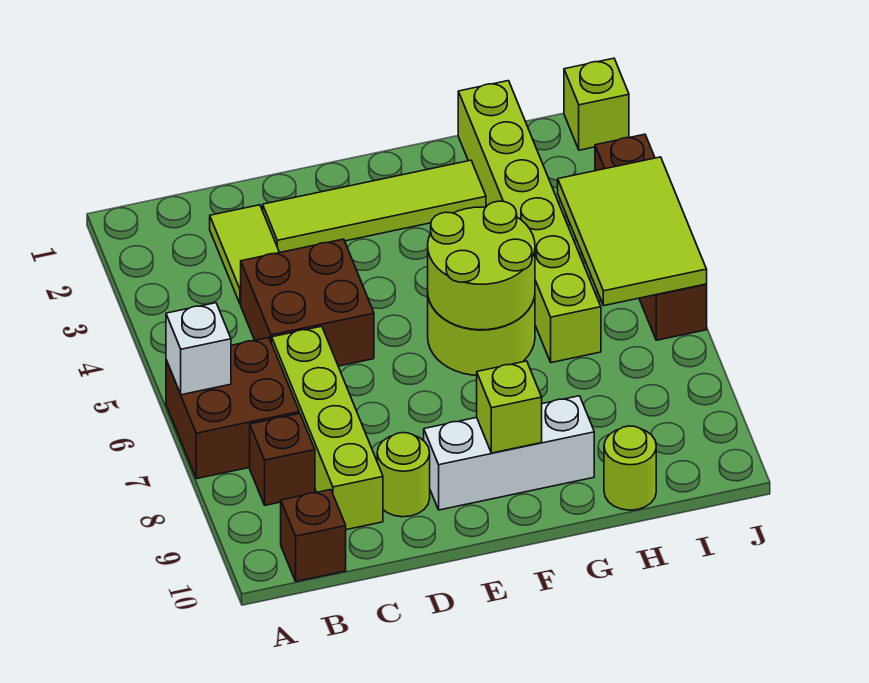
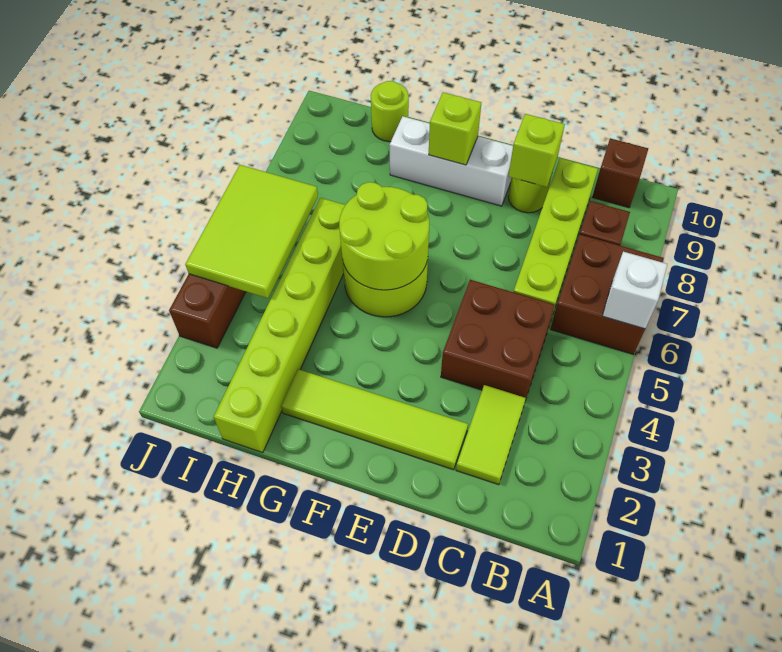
lime brick J1 level 1 -> lime brick D9 level 2

